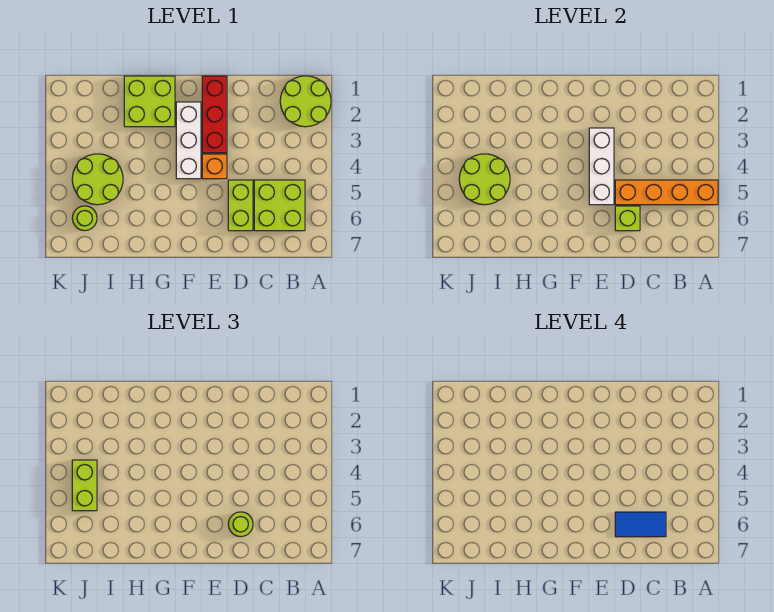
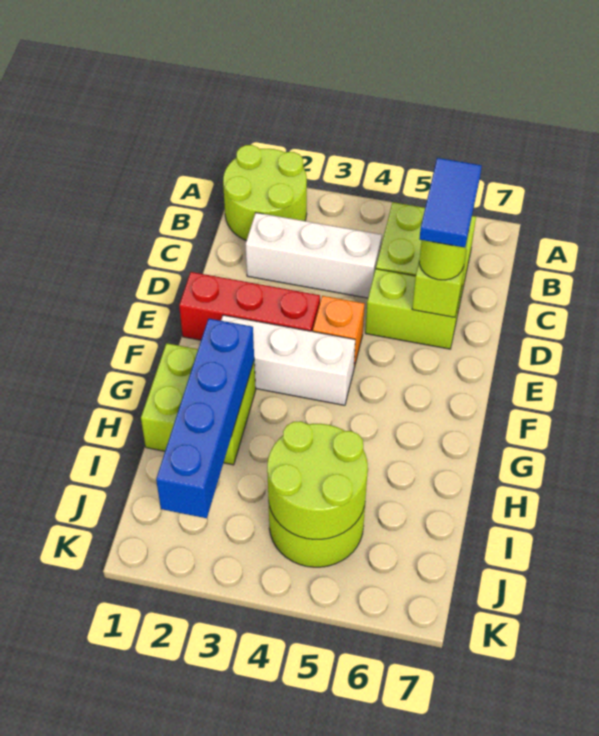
orange brick A5:D5 level 2 -> none
white brick E3:E5 level 2 -> white brick C2:C4 level 1
none -> blue brick G2:J2 level 2
lime brick J4:J5 level 3 -> none
lime round brick J6 level 1 -> none

